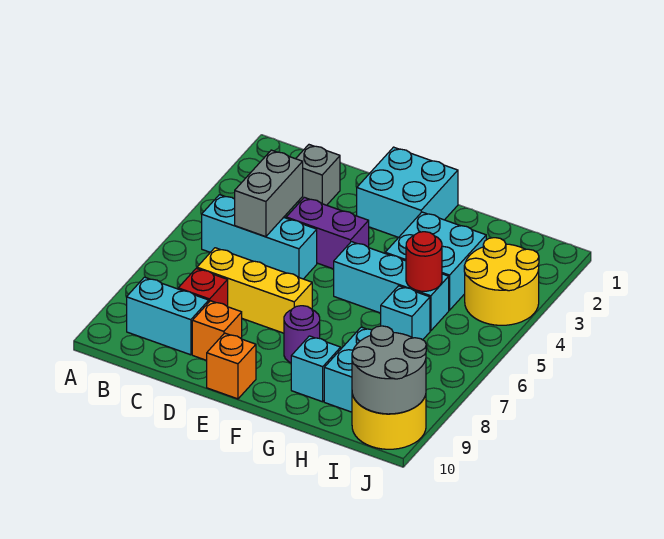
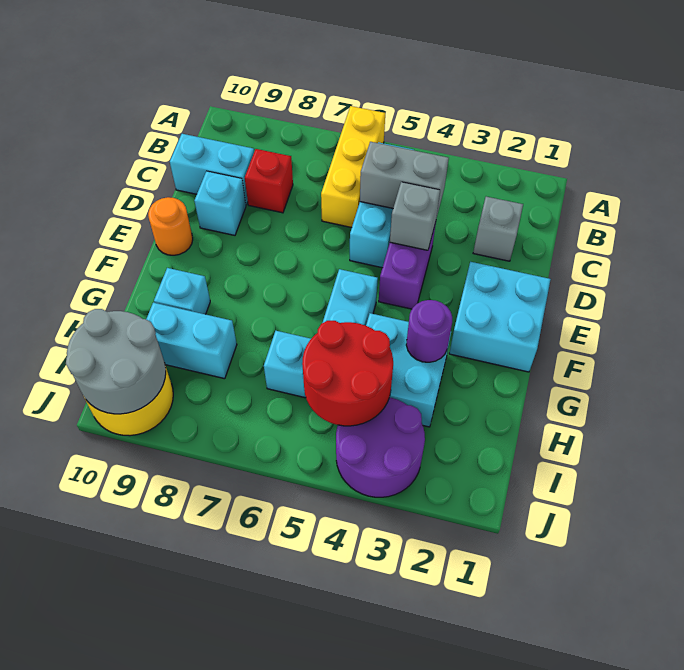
cyan brick B9:C9 level 1 -> cyan brick C9:C10 level 1
yellow brick C7:E7 level 1 -> yellow brick A6:C6 level 1
none -> grey brick D4 level 2
orange brick D9 level 1 -> cyan brick D9 level 1
orange brick E10 level 1 -> orange round brick E10 level 1
purple round brick F8 level 1 -> purple round brick G3 level 2
red round brick H5 level 2 -> red round brick H4:I5 level 2
yellow round brick I3:J4 level 1 -> purple round brick I3:J4 level 1

